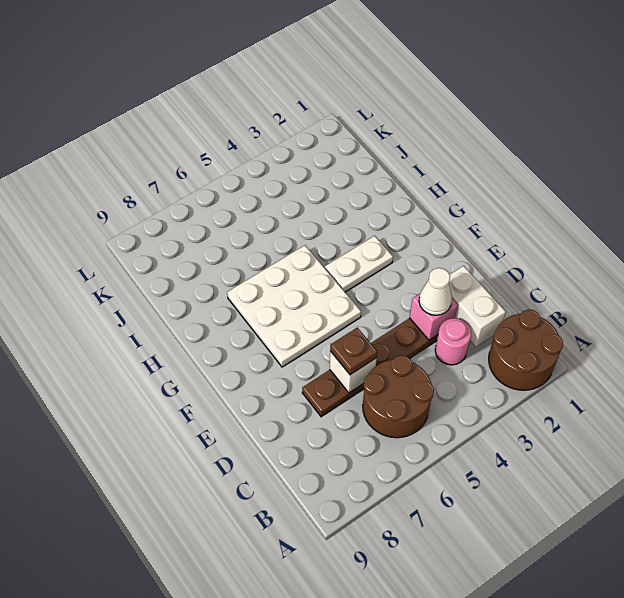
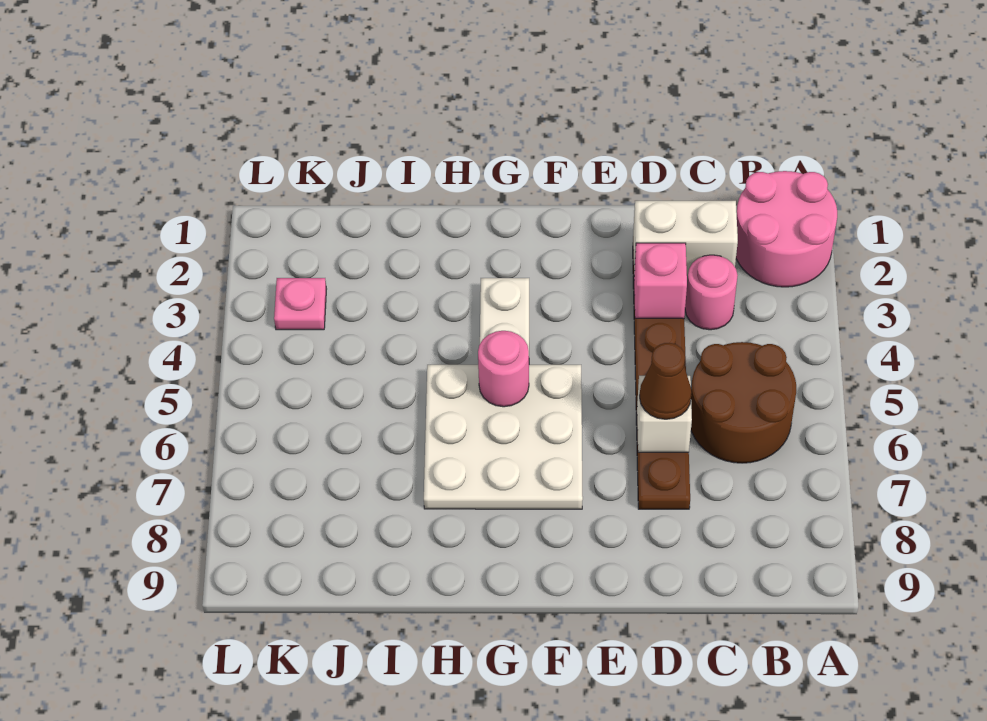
brown round brick A1:B2 level 1 -> pink round brick A1:B2 level 1
white cone D3 level 3 -> none
brown plate D6 level 3 -> brown cone D6 level 3
none -> pink round brick G5 level 2
none -> pink plate K3 level 1

